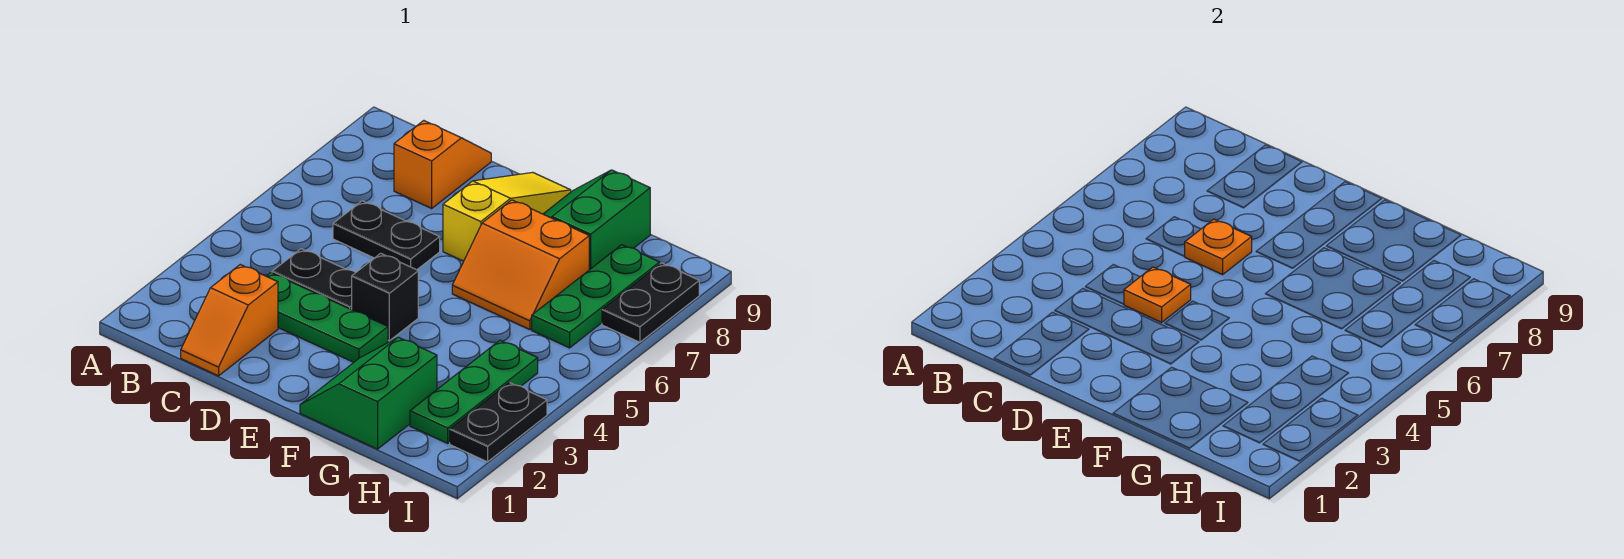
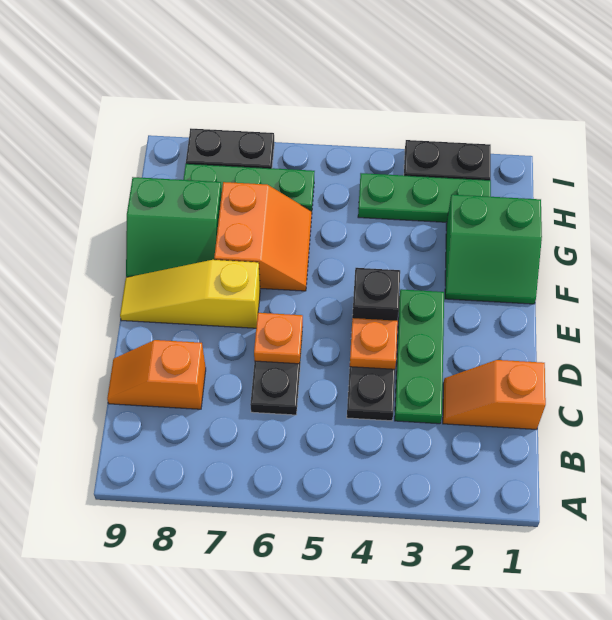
orange slope C1:C2 level 1 top 2 -> orange slope C1:C2 level 1 top 1

